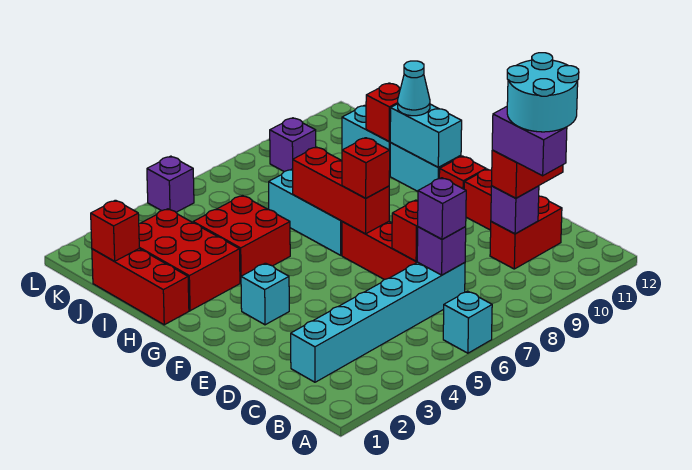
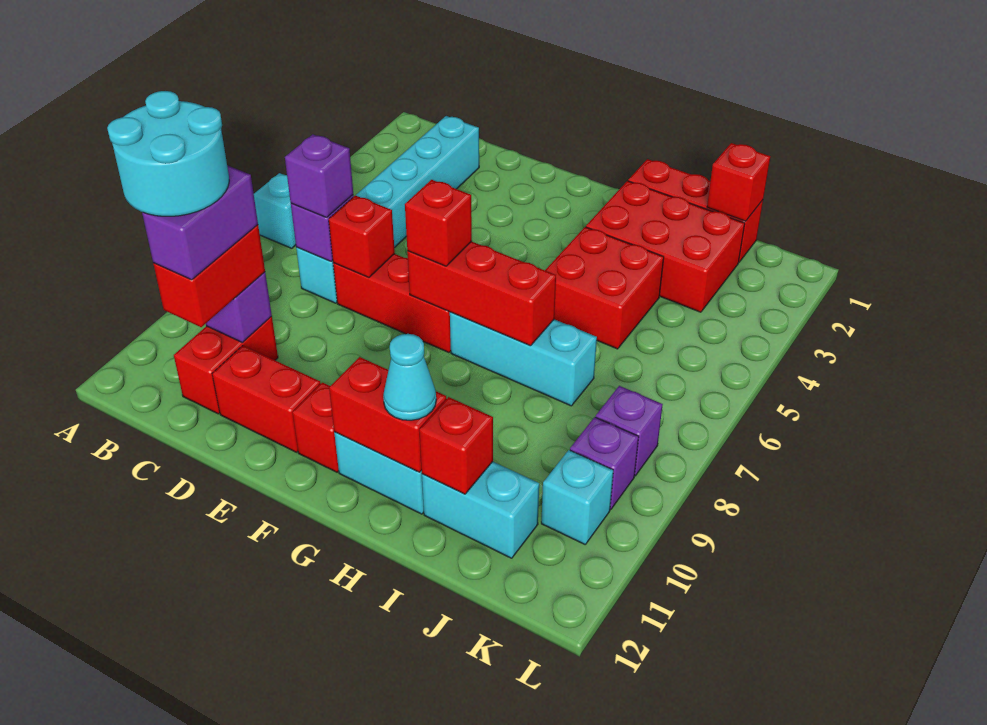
purple brick B10:C10 level 4 -> purple brick C10:C11 level 4
cyan brick F3 level 1 -> cyan brick K10 level 1
cyan brick G11:H11 level 2 -> red brick G11:H11 level 2
purple brick L5 level 1 -> purple brick K8 level 1

